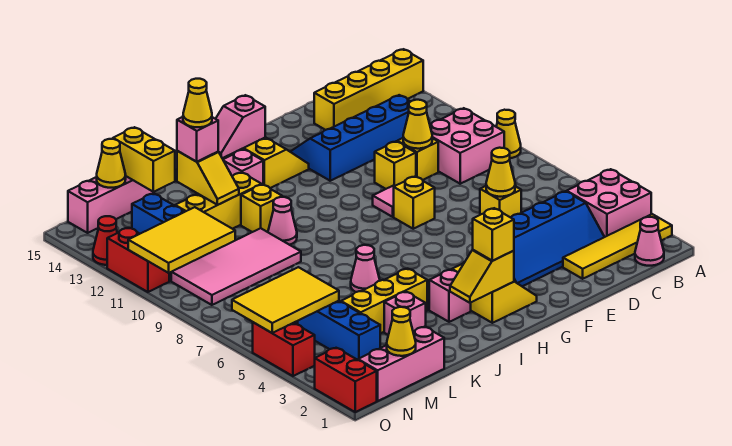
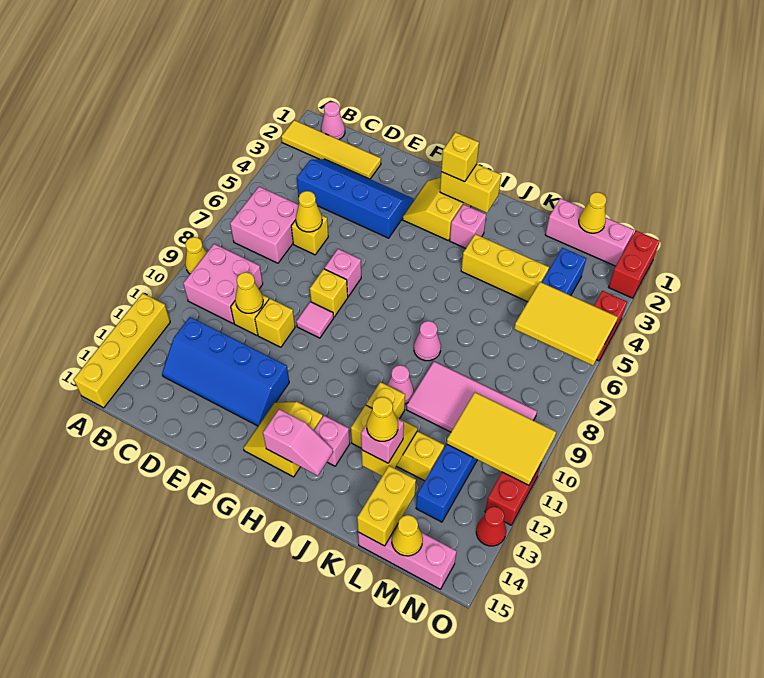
pink brick A3:B4 level 1 -> pink brick B6:C7 level 1
yellow brick A14:D14 level 1 -> yellow brick A12:A15 level 1
yellow slope H2:I2 level 2 top H -> yellow brick H2:I2 level 2
pink cone J6 level 1 -> pink cone J8 level 1
pink brick K3 level 1 -> pink brick F7 level 1

